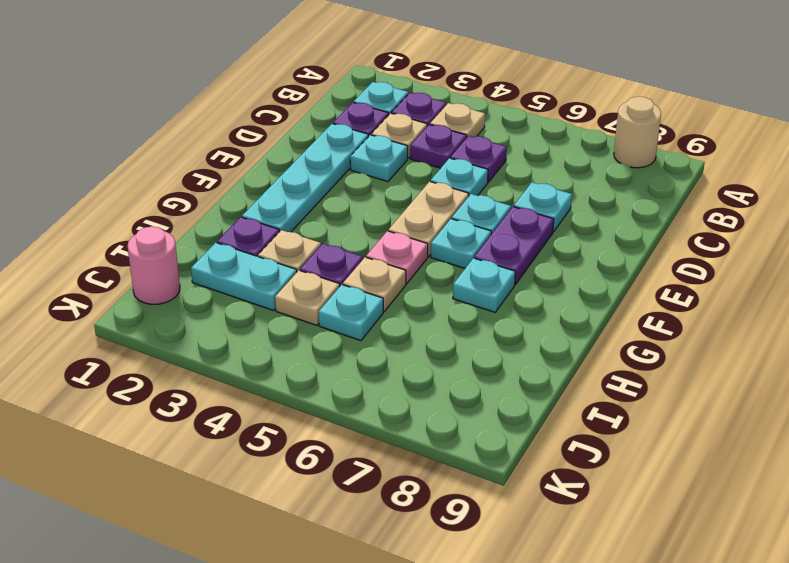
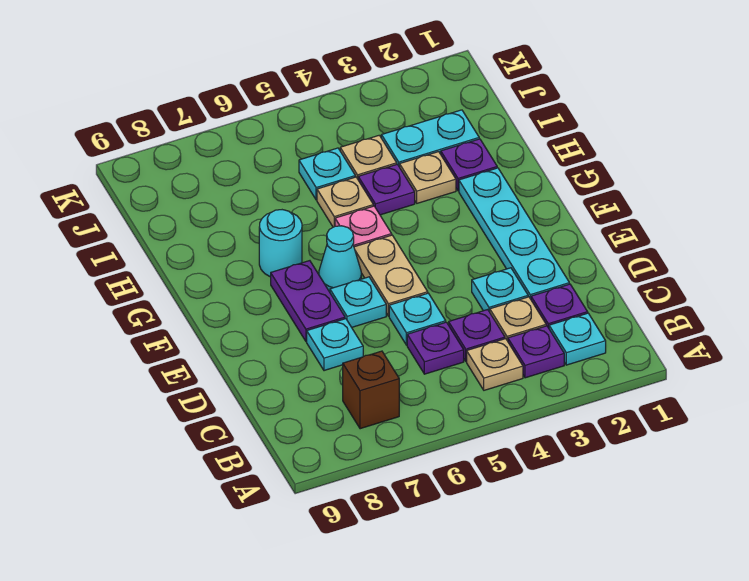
tan round brick A8 level 1 -> none
none -> brown brick B7 level 1
cyan plate F6 level 1 -> cyan cone F6 level 1
cyan plate G7 level 1 -> cyan round brick G7 level 1
pink round brick J1 level 1 -> none

